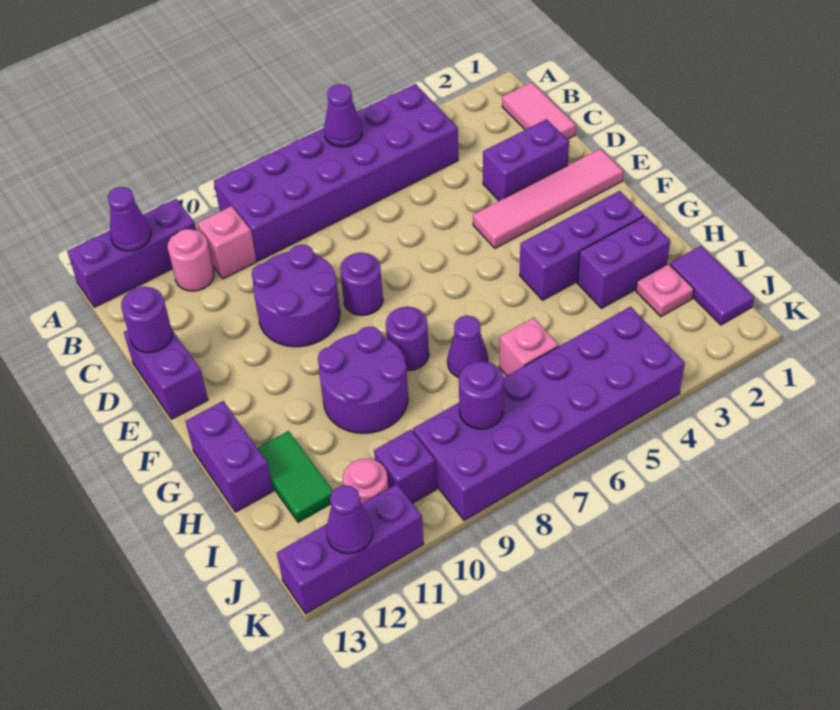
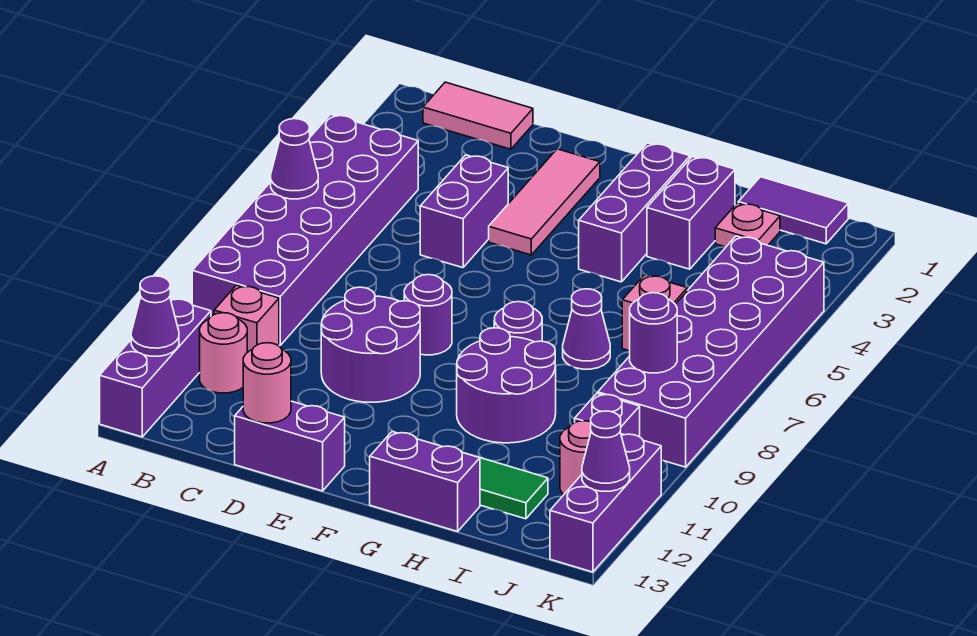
purple brick D2:D3 level 1 -> purple brick D4:D5 level 1
purple round brick D13 level 2 -> pink round brick D13 level 2
pink tile E1:E4 level 1 -> pink tile E2:E4 level 1

